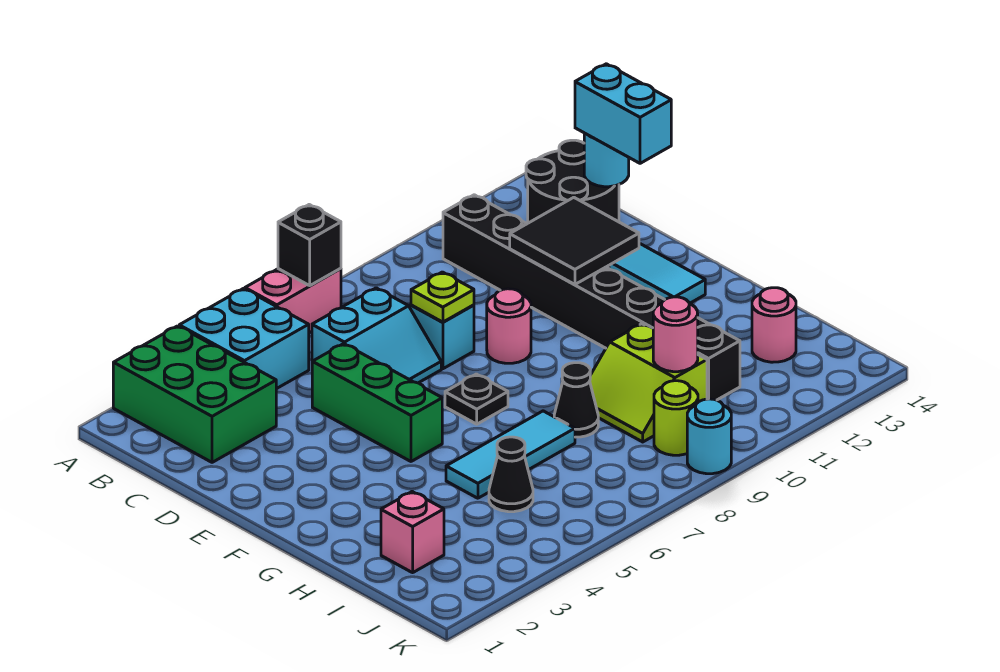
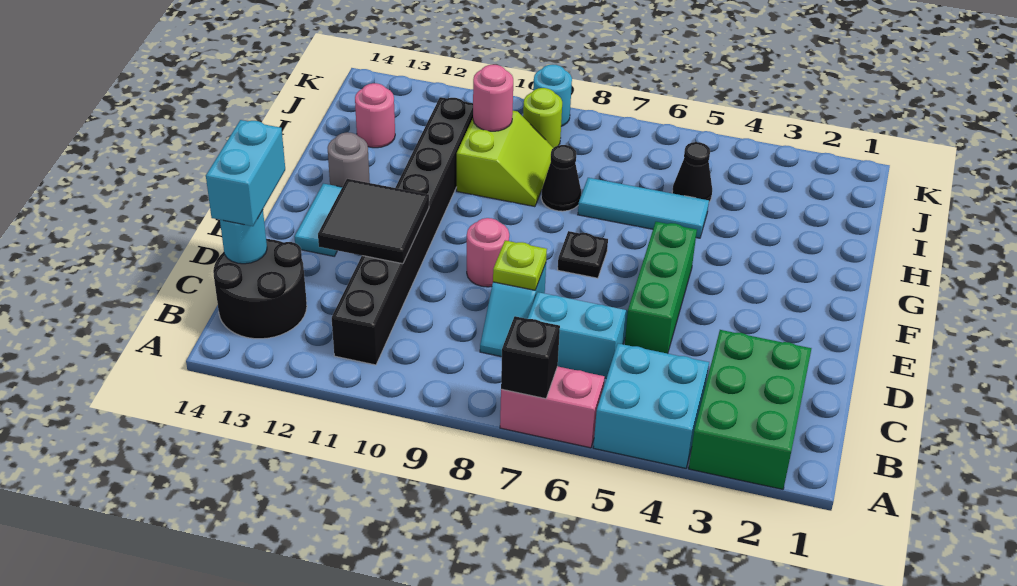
none -> grey round brick G13 level 1
pink brick I2 level 1 -> none

